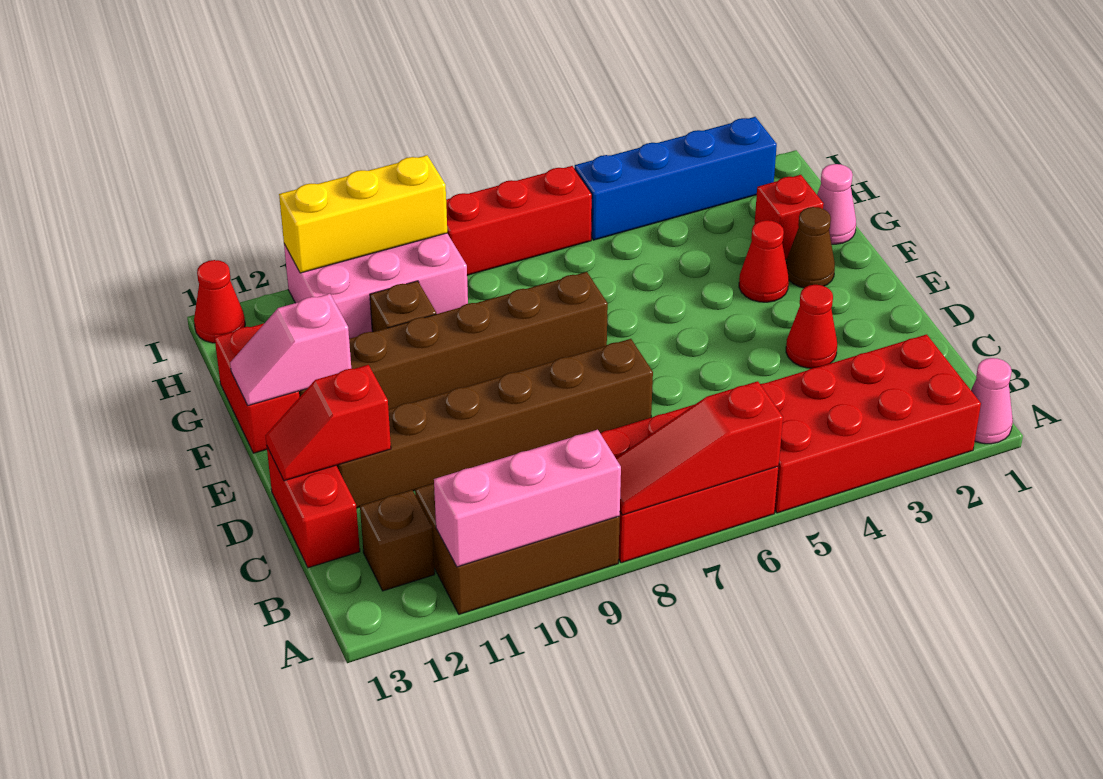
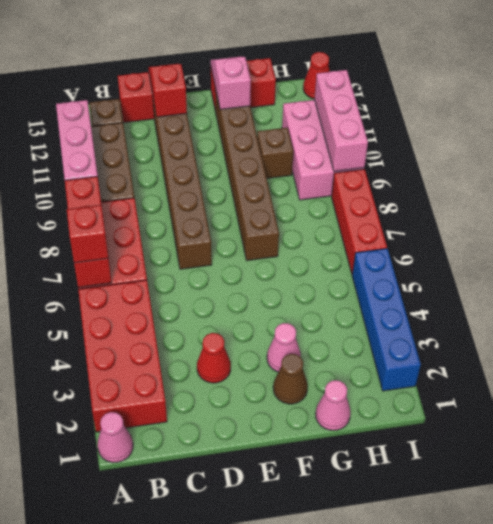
red slope A6:A8 level 2 top 6 -> red brick A6:A8 level 2
red cone F3 level 1 -> pink cone F3 level 1
red brick G2 level 1 -> red brick A6 level 3
yellow brick I9:I11 level 2 -> pink brick I9:I11 level 2

